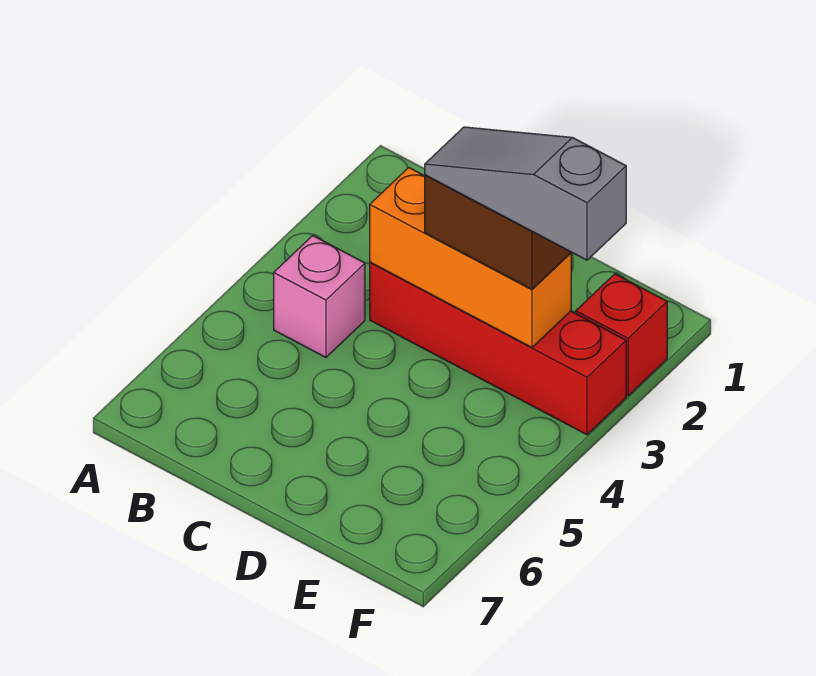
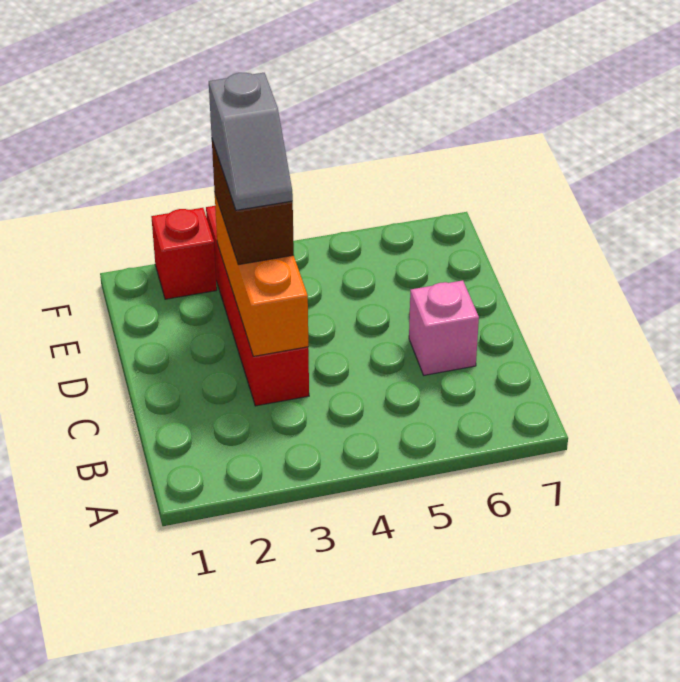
pink brick B4 level 1 -> pink brick C6 level 1
grey slope D3:F3 level 4 top F -> grey slope D3:E3 level 4 top E

